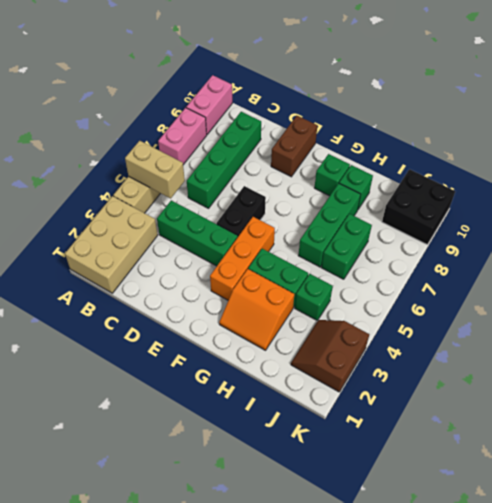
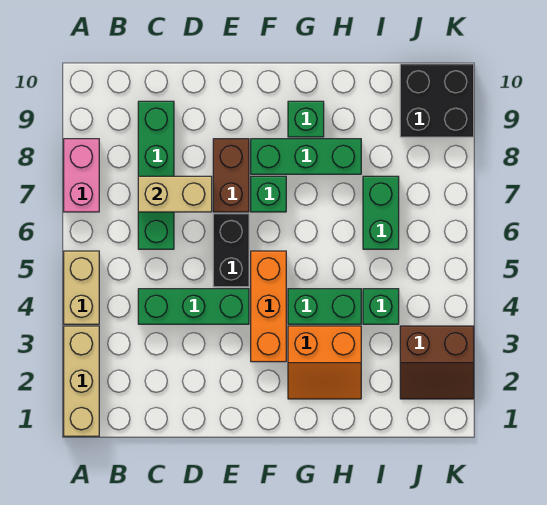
tan brick A1:B3 level 1 -> tan brick A1:A3 level 1
tan brick A5:B5 level 2 -> tan brick C7:D7 level 2
pink brick A9:A10 level 1 -> none
brown brick E9:E10 level 1 -> brown brick E7:E8 level 1
green brick H6:H8 level 1 -> green brick F8:H8 level 1
green brick H9 level 1 -> green brick F7 level 1
brown slope J2:K3 level 1 top K -> brown slope J2:K3 level 1 top 3

